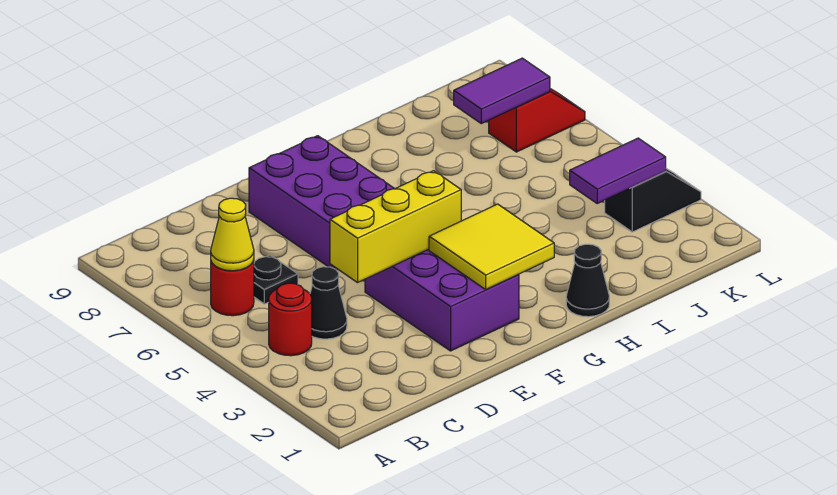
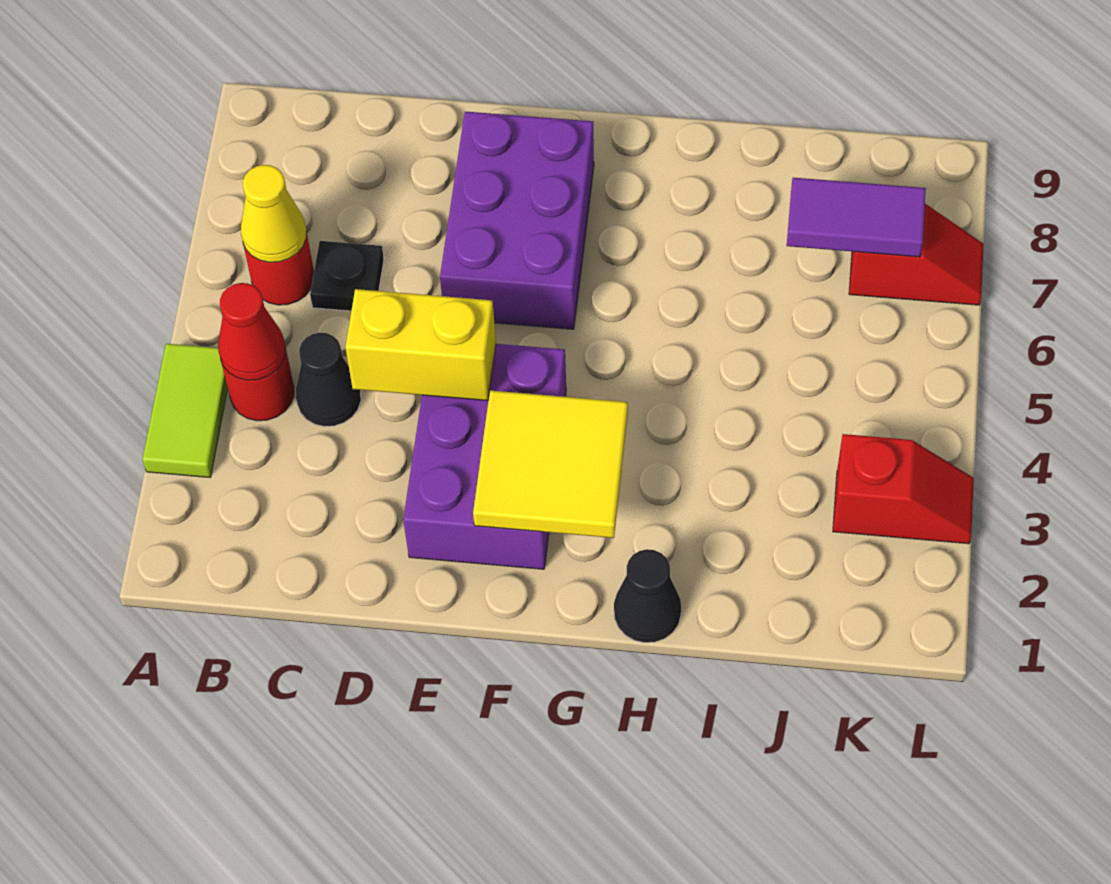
none -> lime tile A3:A4 level 1
none -> red cone B4 level 2
yellow brick D4:F4 level 2 -> yellow brick D4:E4 level 2
purple tile J3:K3 level 2 -> none
black slope K3:L3 level 1 top K -> red slope K3:L3 level 1 top K

